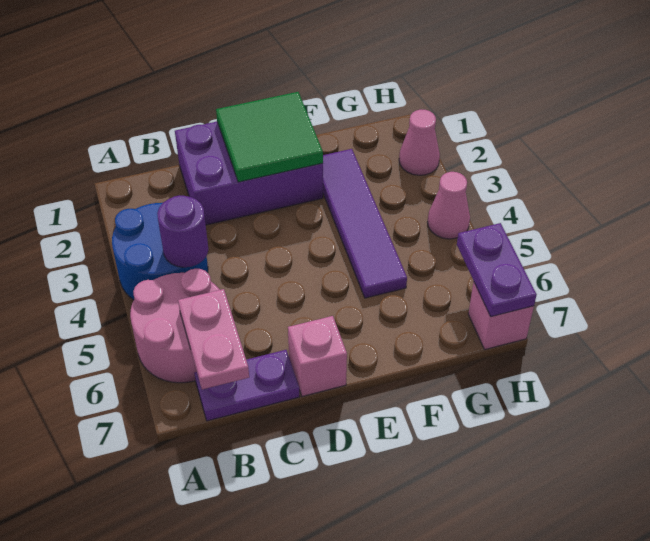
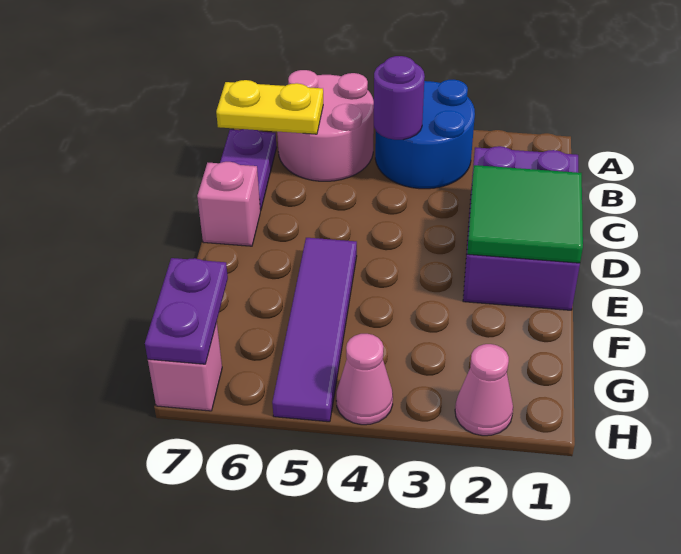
pink plate B6:B7 level 2 -> yellow plate B6:B7 level 2
purple tile F2:F5 level 1 -> purple tile E5:H5 level 1
purple plate H6:H7 level 2 -> purple plate G7:H7 level 2

